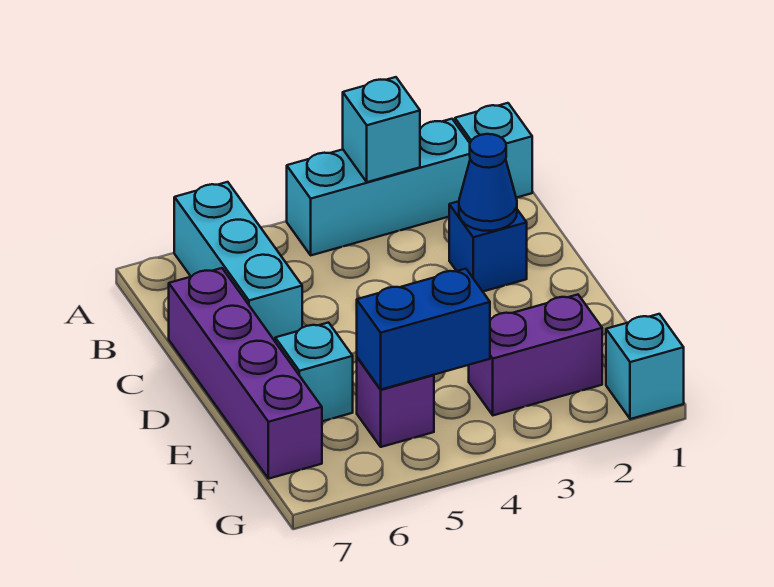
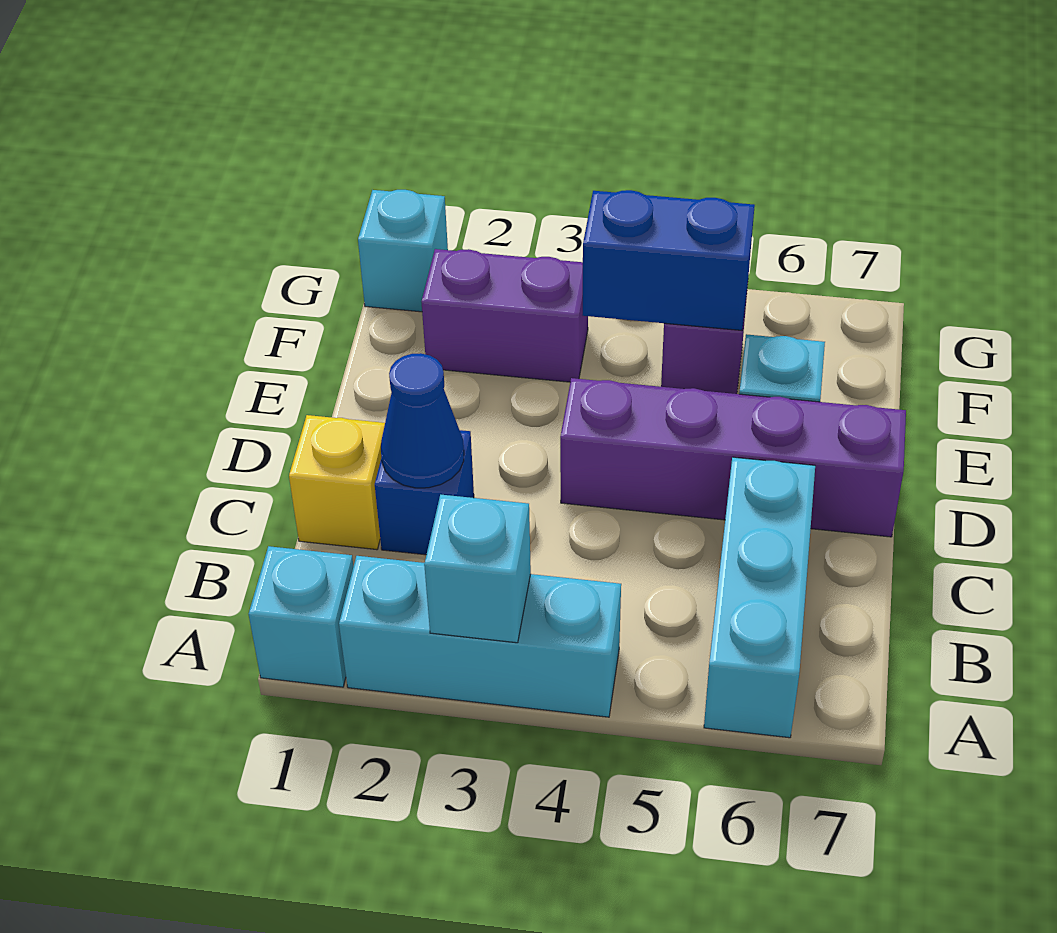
none -> yellow brick C1 level 1
purple brick C7:F7 level 1 -> purple brick D4:D7 level 1

